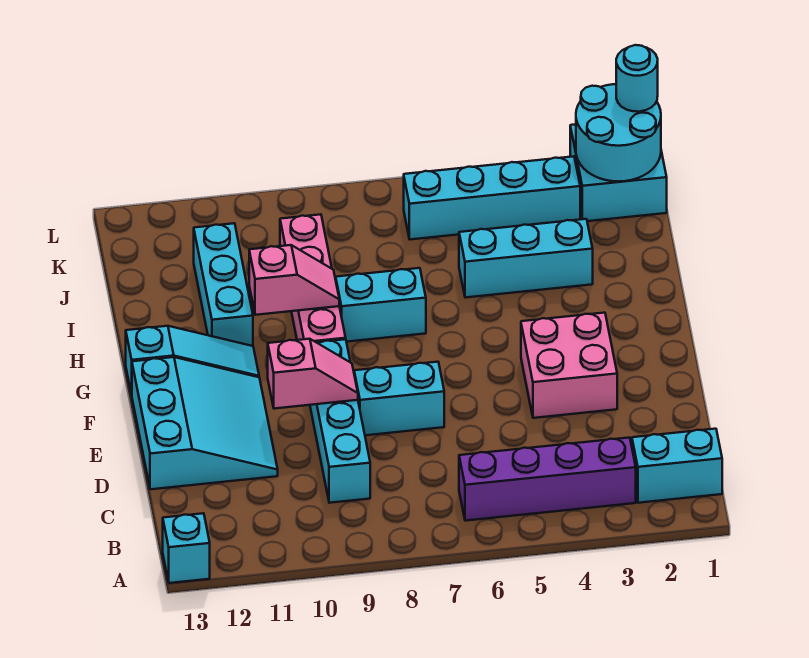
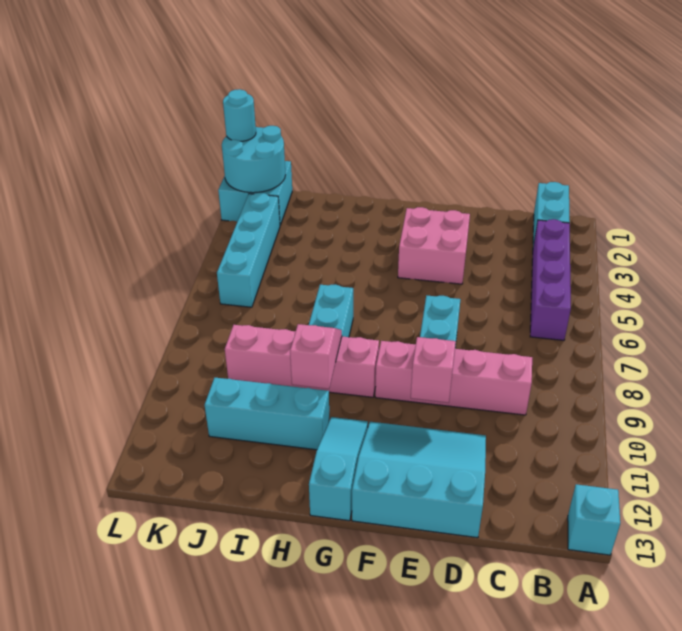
cyan brick C9:F9 level 1 -> pink brick C9:F9 level 1
cyan brick I3:I5 level 1 -> none

